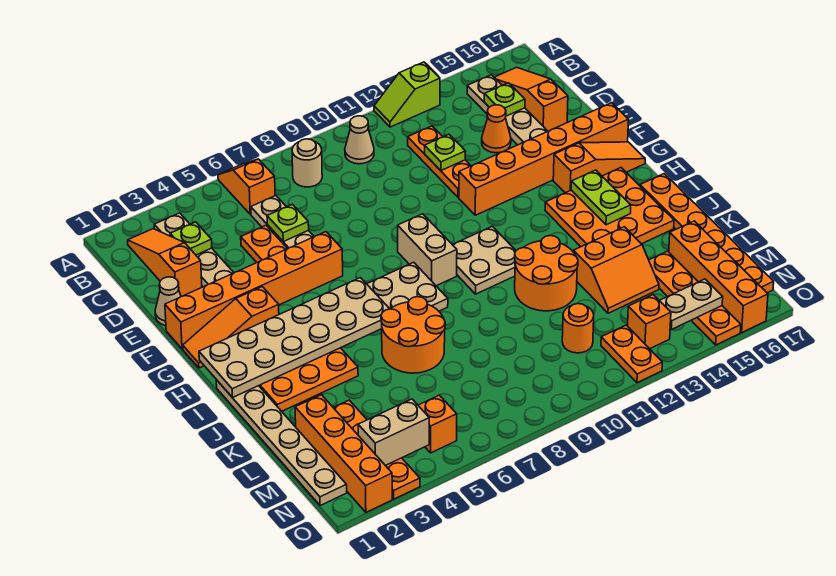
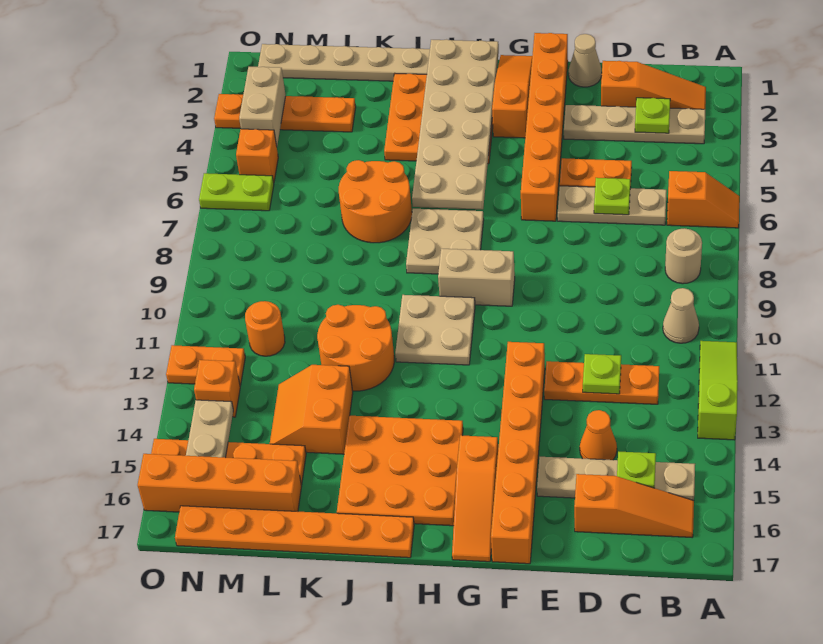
lime slope A12:A13 level 1 top 13 -> lime slope A11:A13 level 1 top 13
lime plate H15:I15 level 2 -> lime plate N6:O6 level 1
orange brick L2:O2 level 1 -> none

